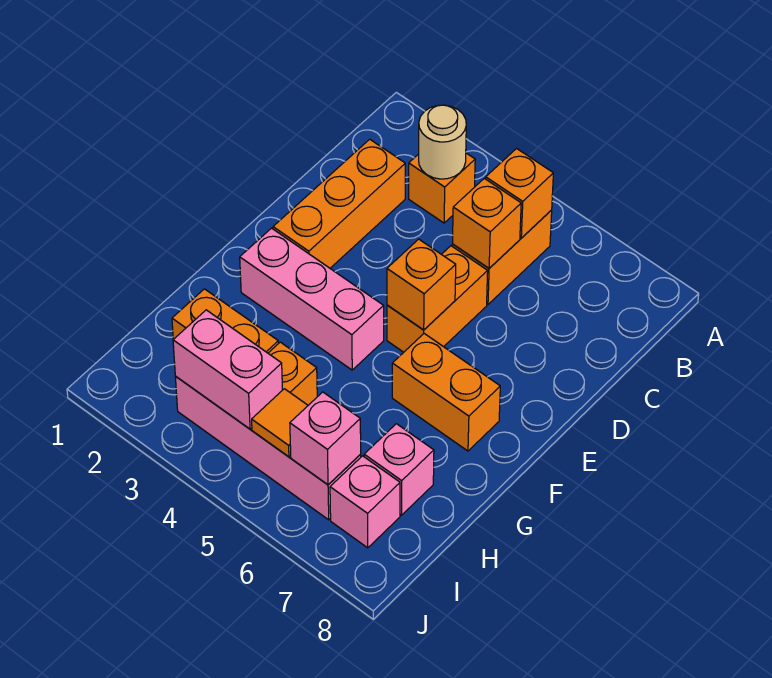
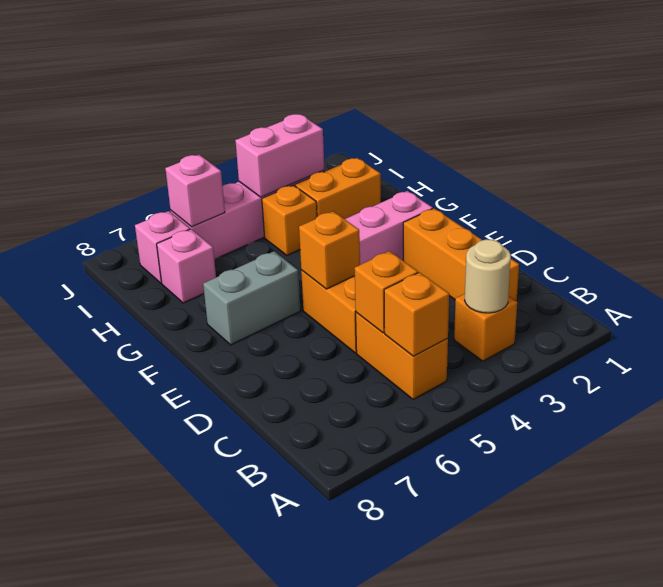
orange brick F6:F7 level 1 -> grey brick F6:F7 level 1
orange tile I5 level 2 -> none

